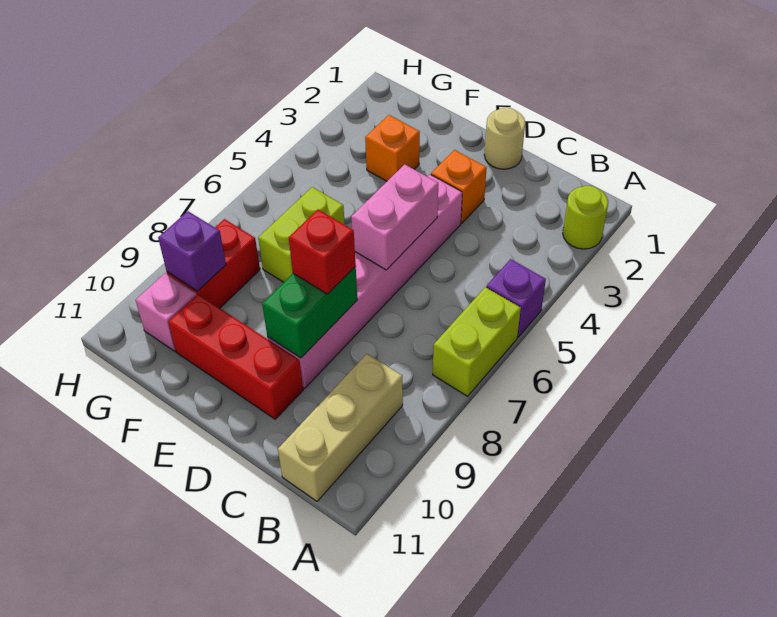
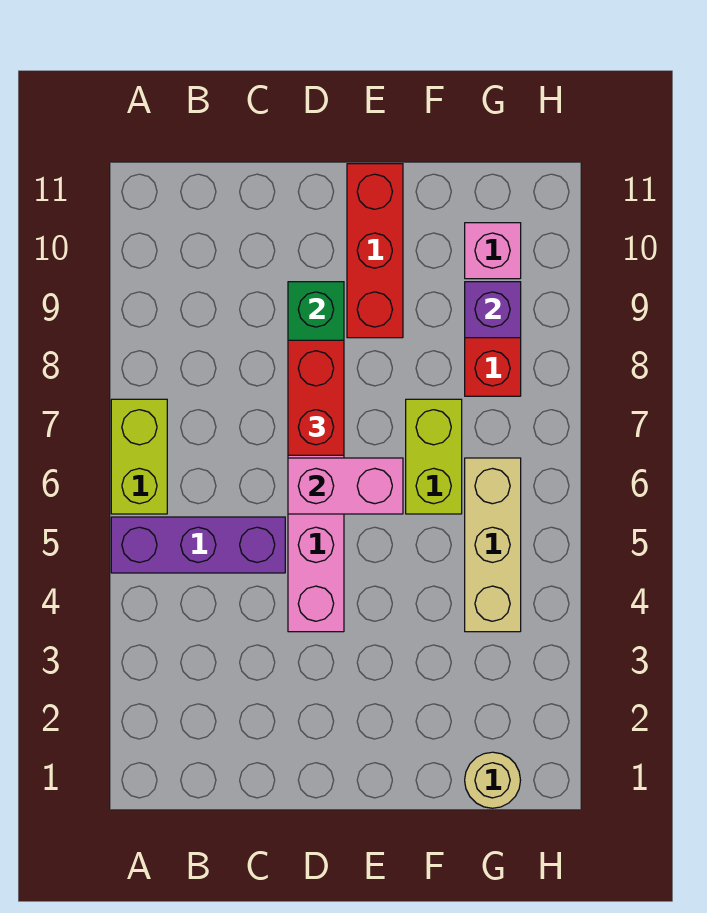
lime round brick A2 level 1 -> none
purple brick A5 level 1 -> purple brick A5:C5 level 1
tan brick B9:B11 level 1 -> tan brick G4:G6 level 1
tan round brick D1 level 1 -> tan round brick G1 level 1
orange brick D3 level 1 -> none
pink brick D5:D6 level 2 -> pink brick D6:E6 level 2
red brick D8 level 3 -> red brick D7:D8 level 3
red brick D10:F10 level 1 -> red brick E9:E11 level 1
orange brick F3 level 1 -> none

